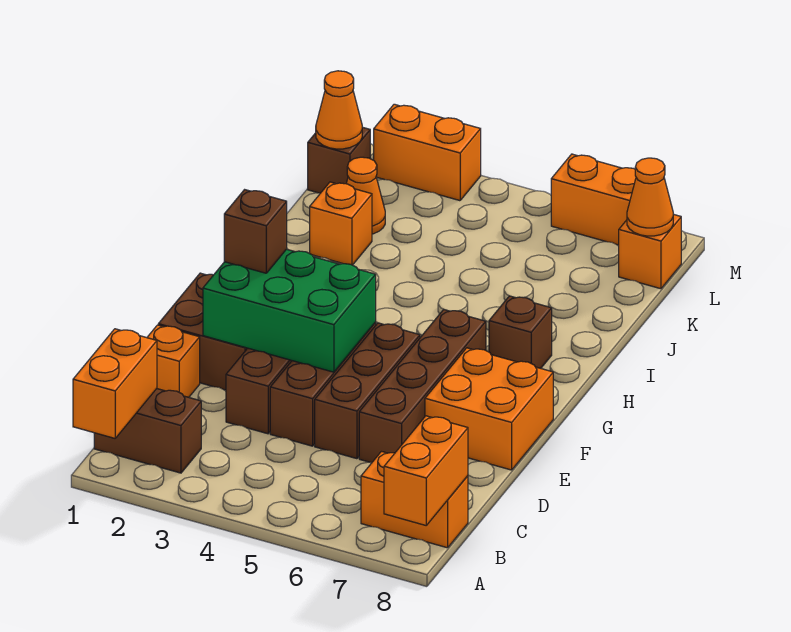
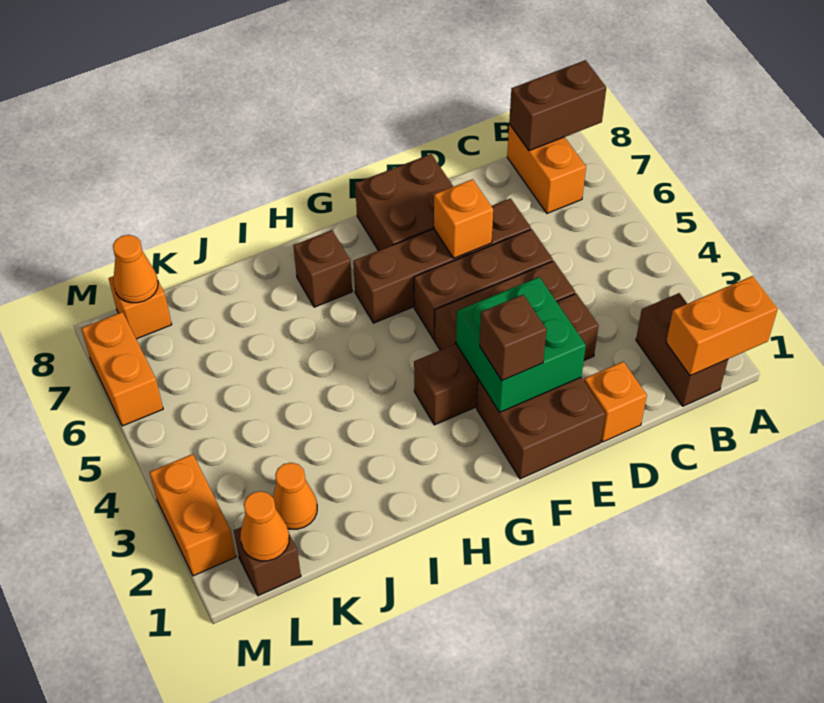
orange brick A8:B8 level 2 -> brown brick A8:B8 level 2
green brick E2:F4 level 2 -> green brick E2:F3 level 2
orange brick E7:F8 level 1 -> brown brick E7:F8 level 1
orange brick J2 level 1 -> orange brick E6 level 2

